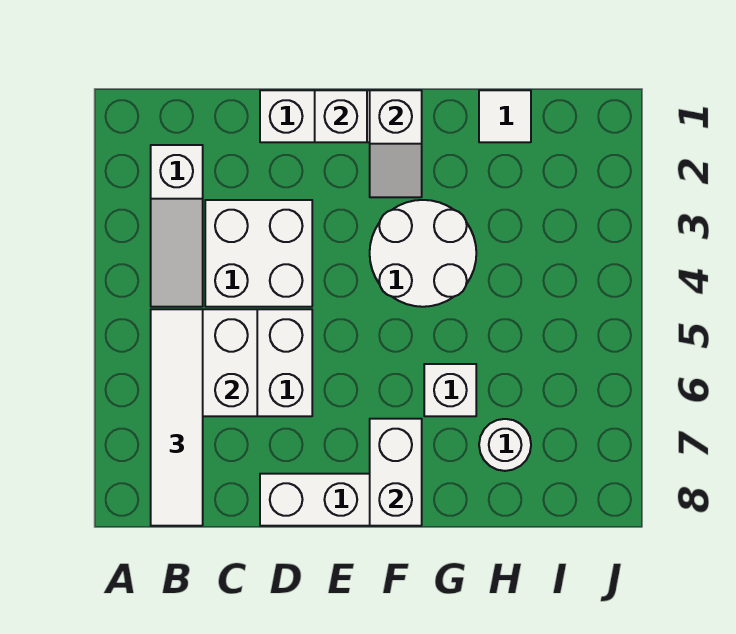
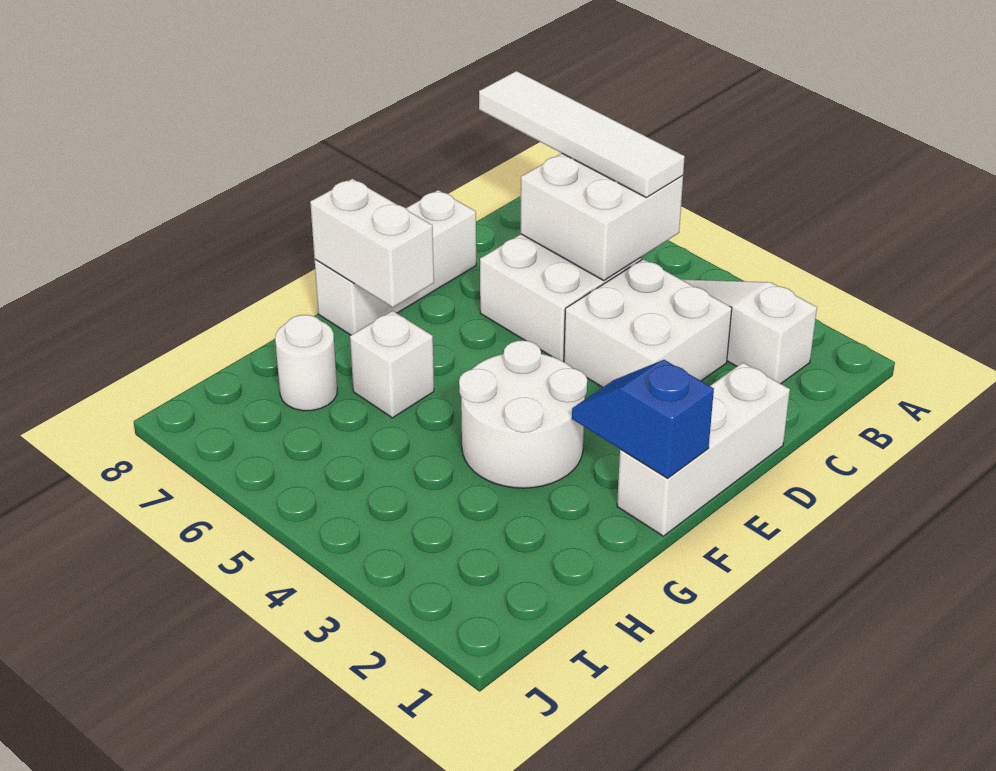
white brick E1 level 2 -> none
white slope F1:F2 level 2 top 1 -> blue slope F1:F2 level 2 top 1
white tile H1 level 1 -> none

